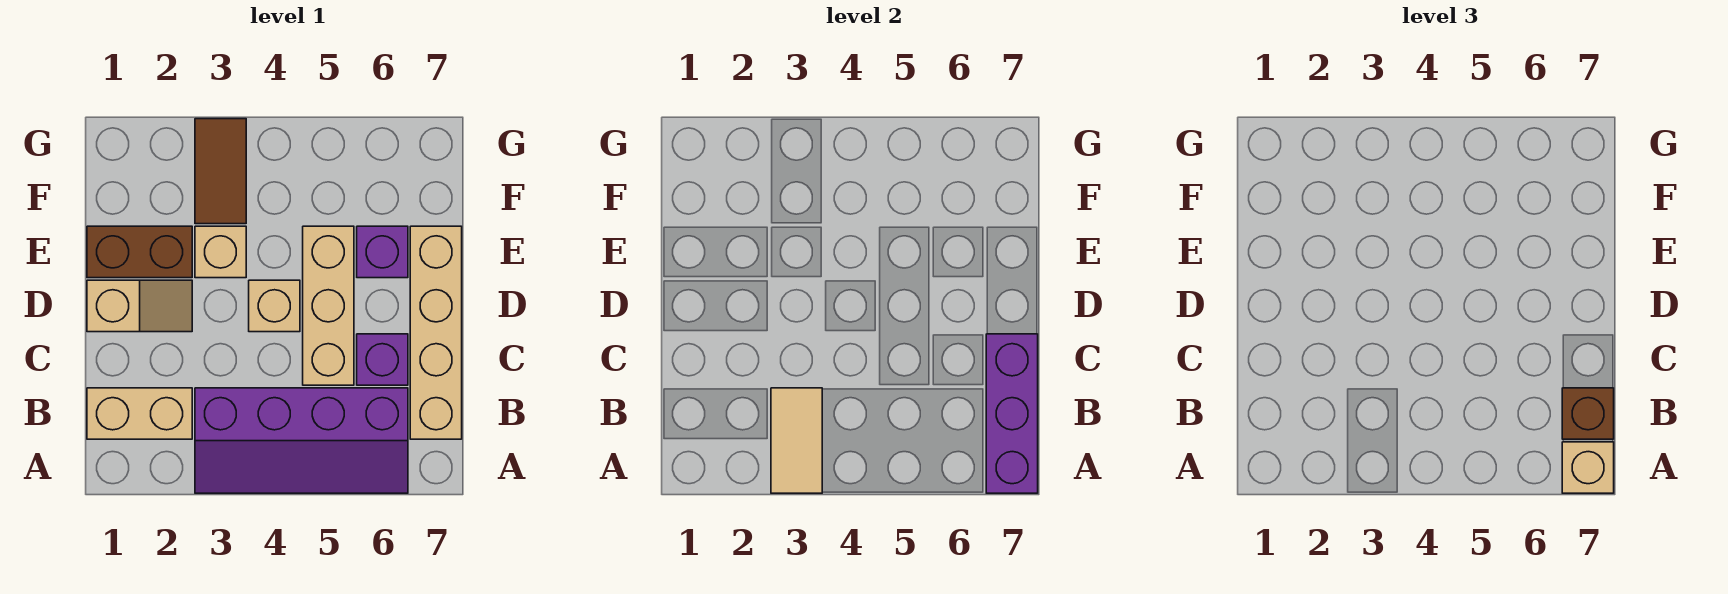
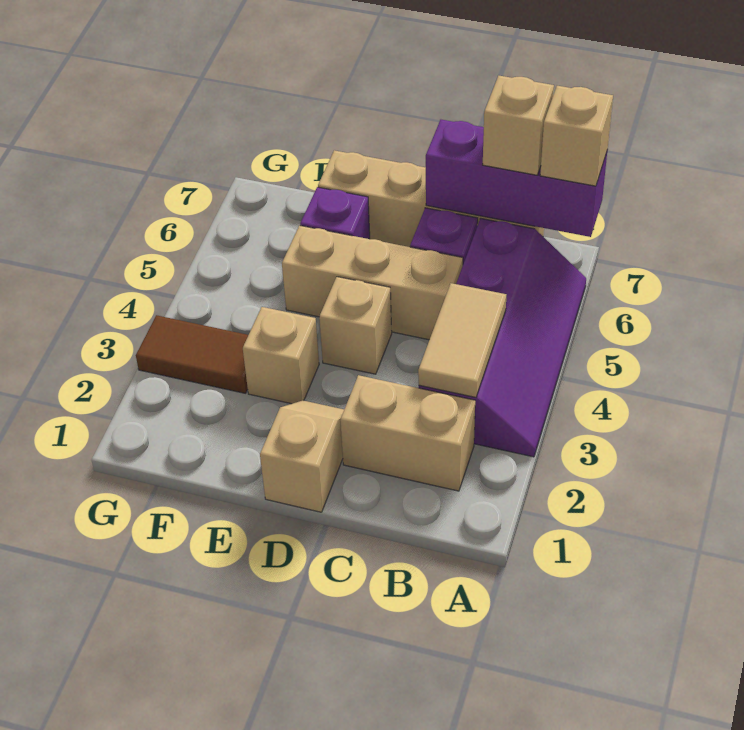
tan tile A3:B3 level 2 -> tan tile B3:B4 level 2
tan brick B1:B2 level 1 -> tan brick B2:C2 level 1
brown brick B7 level 3 -> tan brick B7 level 3
brown brick E1:E2 level 1 -> none

